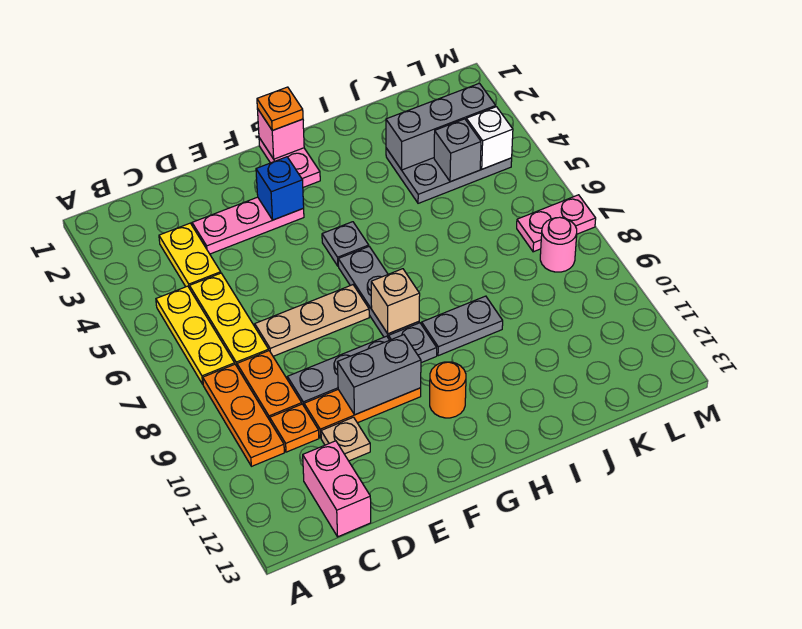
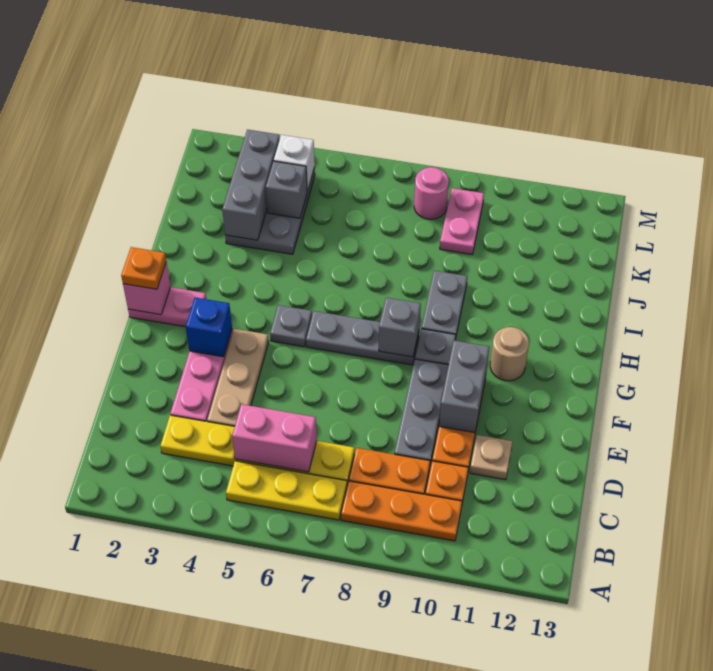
pink brick C12:C13 level 1 -> pink brick C5:C6 level 2
tan plate D7:F7 level 1 -> tan plate D4:F4 level 1
tan brick G8 level 2 -> grey brick G8 level 2
orange round brick G11 level 1 -> tan round brick G11 level 1
pink plate L7:M7 level 1 -> pink plate K9:L9 level 1

